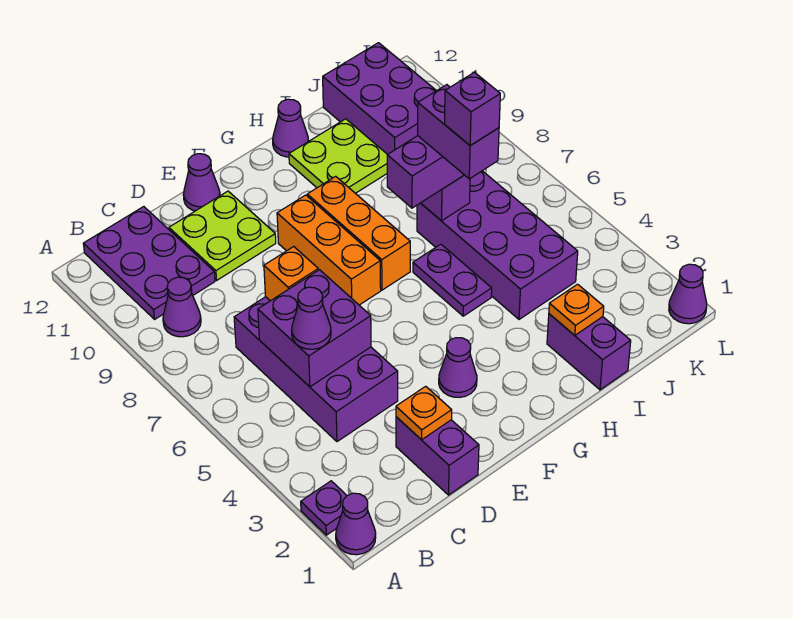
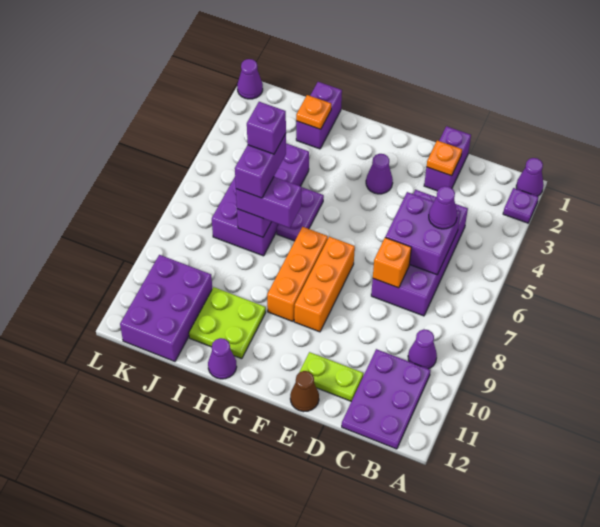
lime plate D10:E11 level 1 -> lime plate D11:E11 level 1
purple cone E12 level 1 -> brown cone E12 level 1

